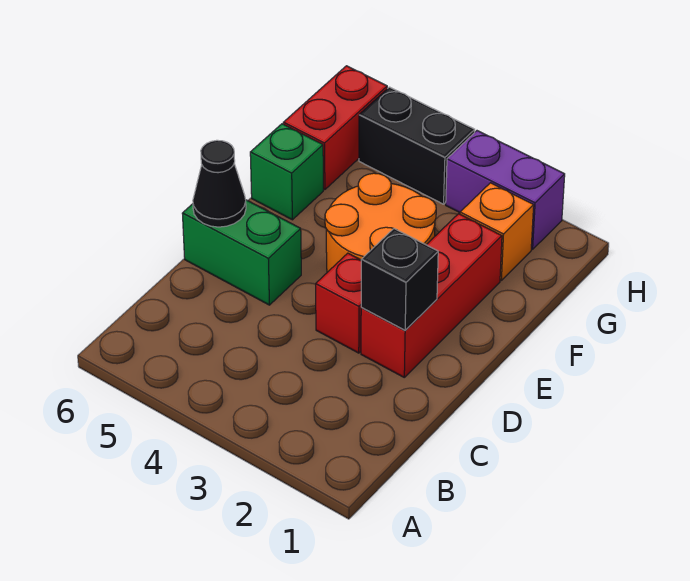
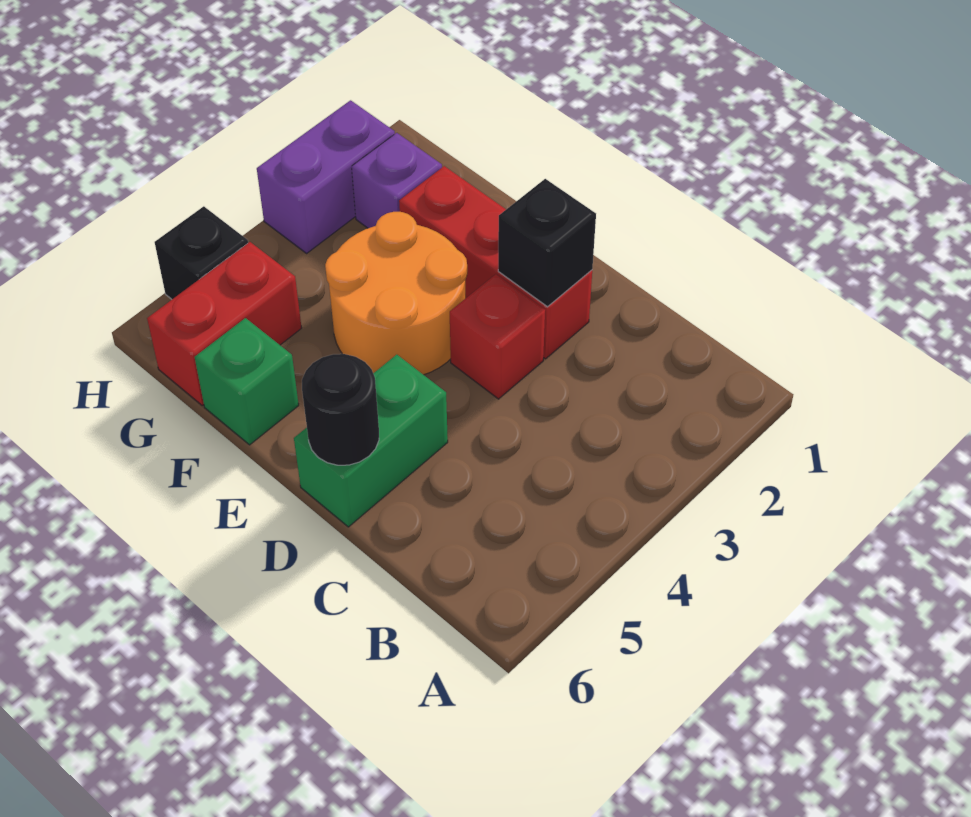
black cone D6 level 2 -> black round brick D6 level 2
orange brick G2 level 1 -> purple brick G2 level 1
red brick G6:H6 level 1 -> red brick G5:G6 level 1
black brick H4:H5 level 1 -> black brick H5 level 1

